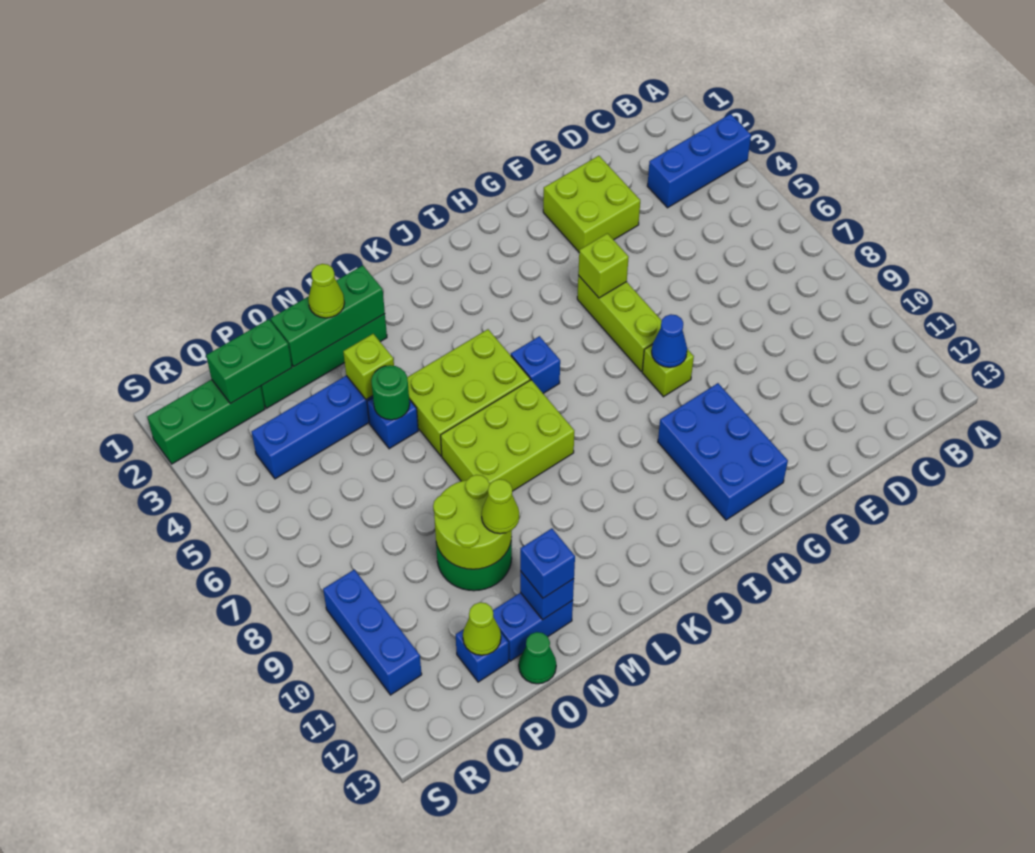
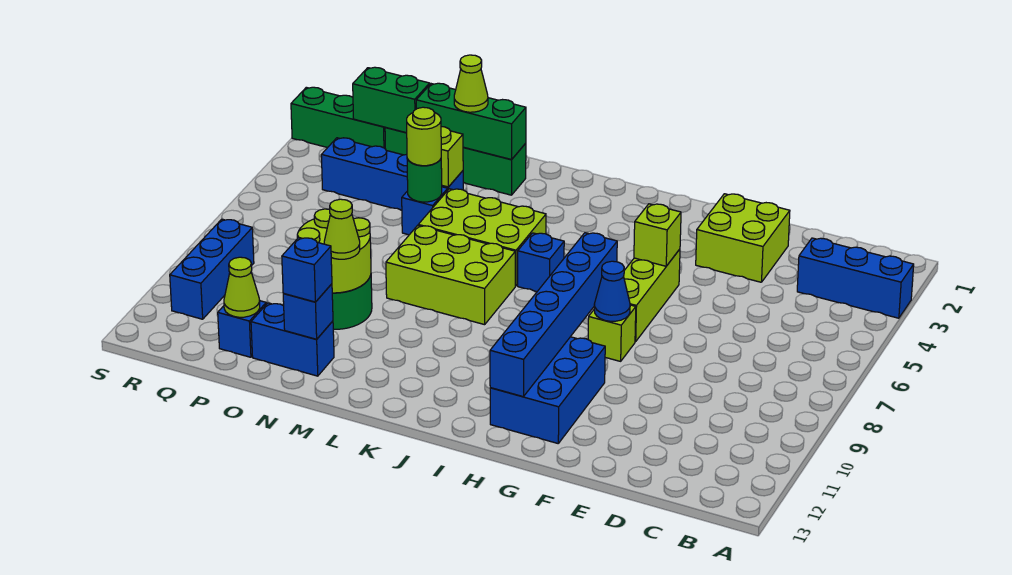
none -> blue brick H7:H12 level 2
none -> lime round brick N5 level 3
green cone O13 level 1 -> none

